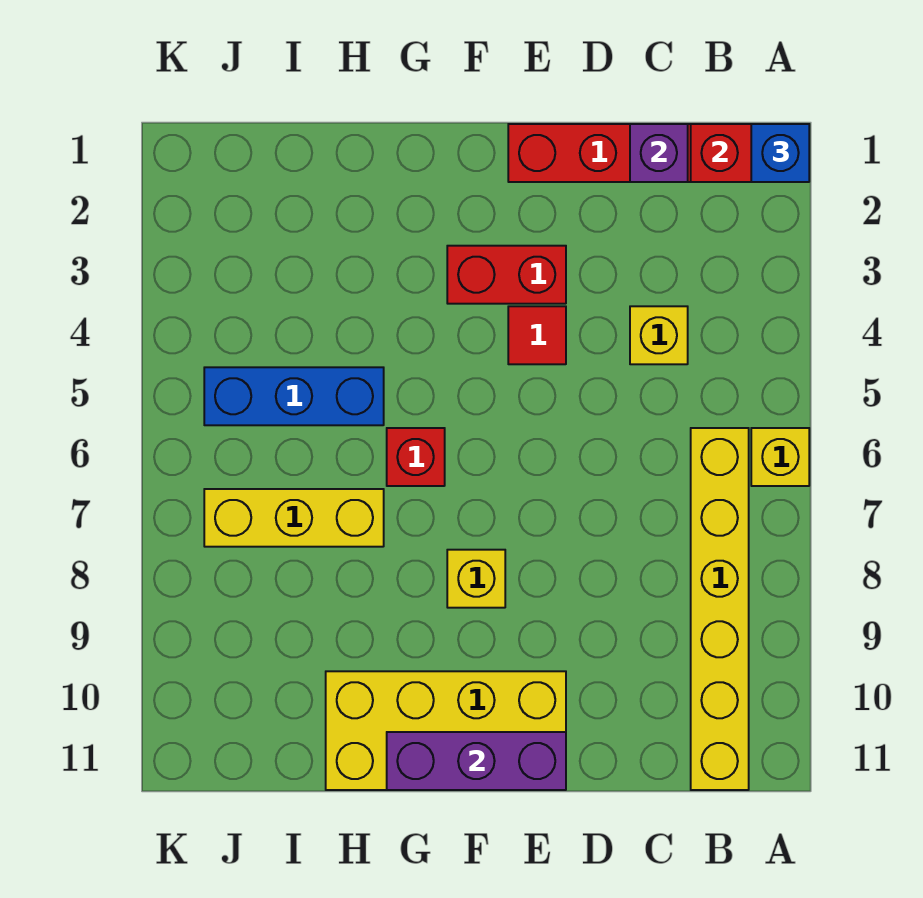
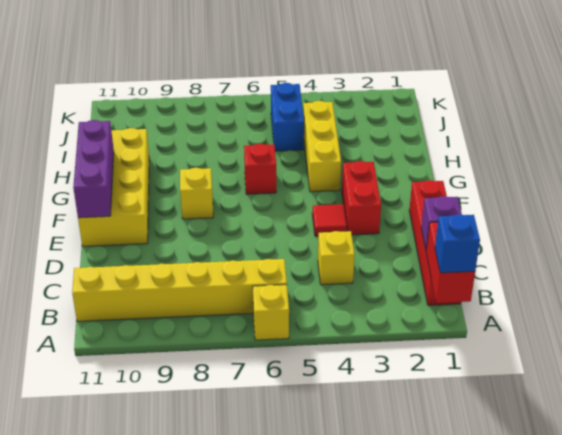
blue brick H5:J5 level 1 -> blue brick I5:J5 level 1
yellow brick H7:J7 level 1 -> yellow brick G4:I4 level 1

